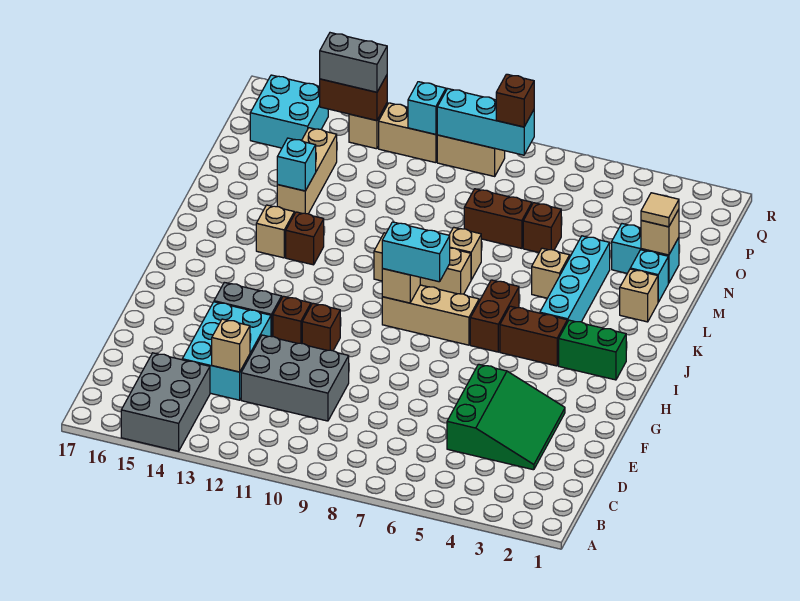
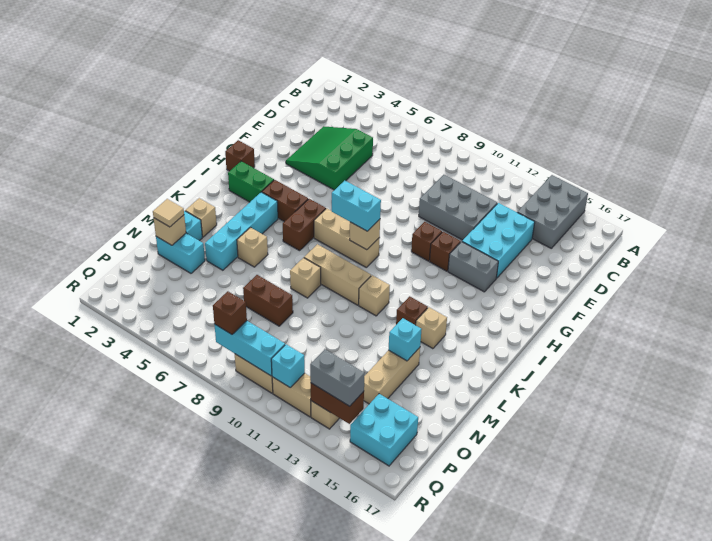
tan brick D13 level 2 -> tan brick K11 level 1
brown brick N6 level 1 -> brown brick H1 level 1

